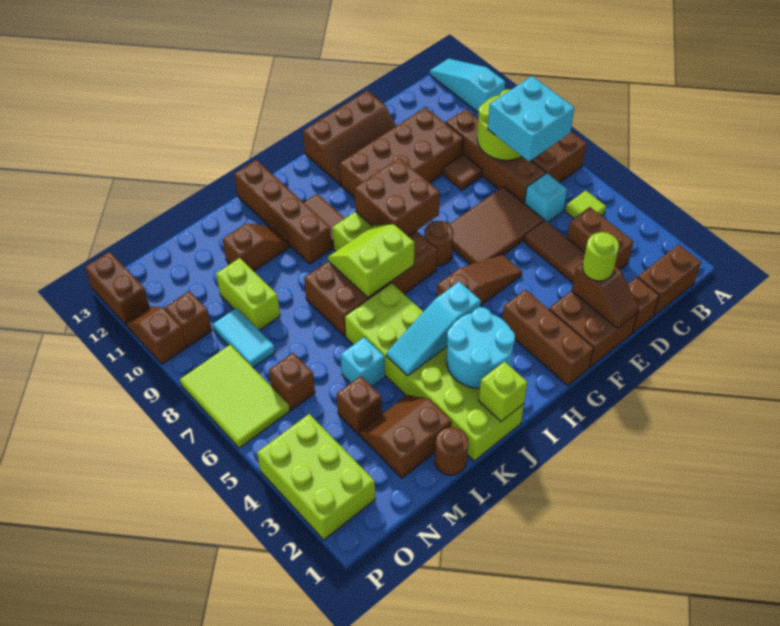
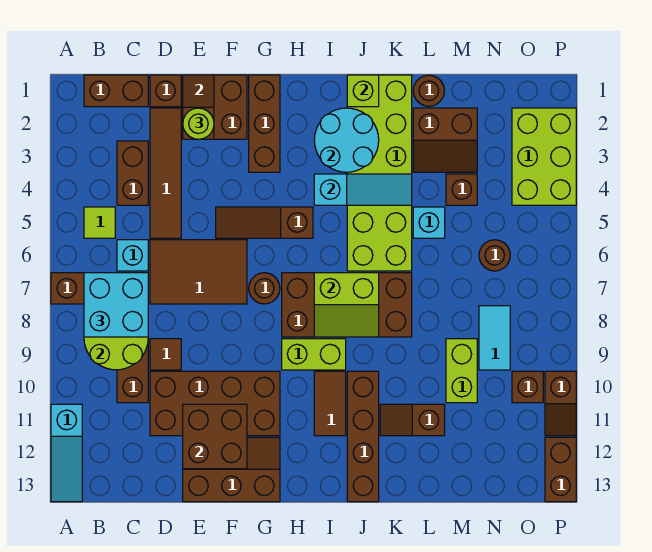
brown brick G8:H9 level 2 -> brown brick E11:F12 level 2
brown brick N6 level 1 -> brown round brick N6 level 1
lime tile O6:P8 level 1 -> none

